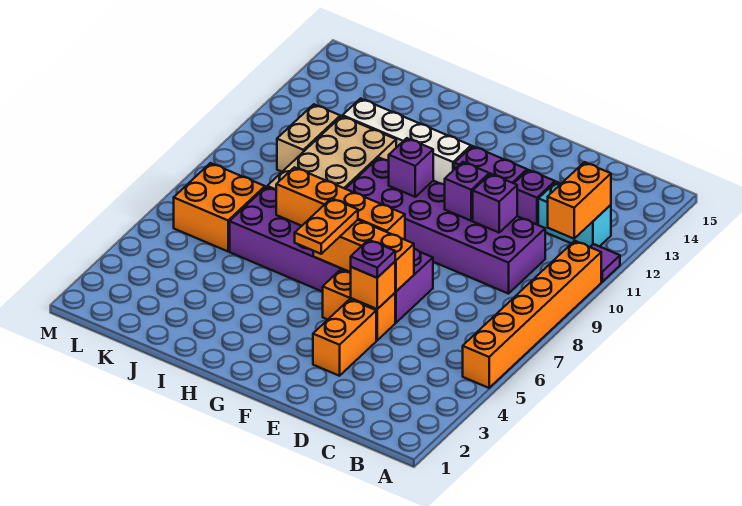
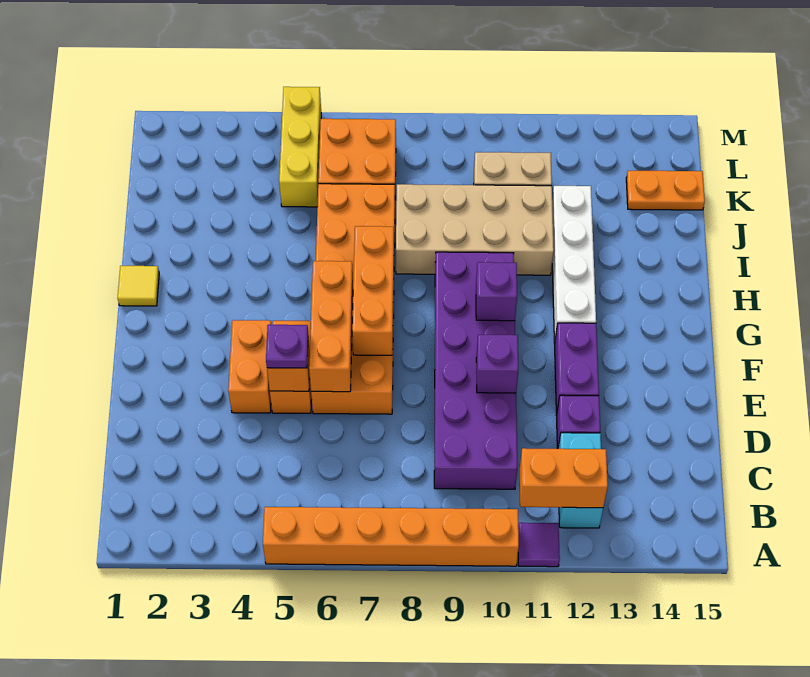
purple brick D10 level 2 -> none
orange brick E3:E4 level 1 -> orange brick E4:F4 level 1
purple brick E6:J7 level 1 -> orange brick E6:J7 level 1
orange brick F7:I7 level 2 -> orange brick F7:H7 level 2
orange plate G5:G6 level 3 -> orange plate K14:K15 level 1
none -> yellow tile H1 level 1
none -> yellow brick K5:M5 level 1

